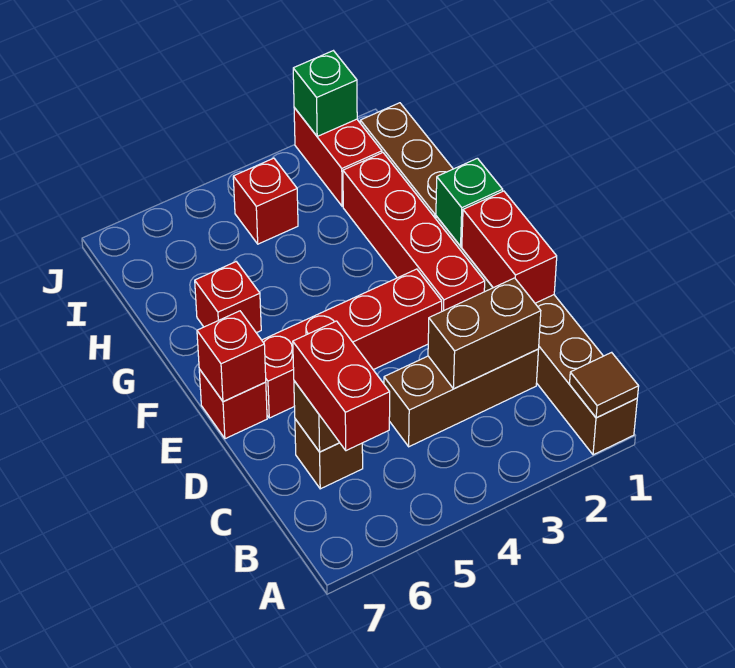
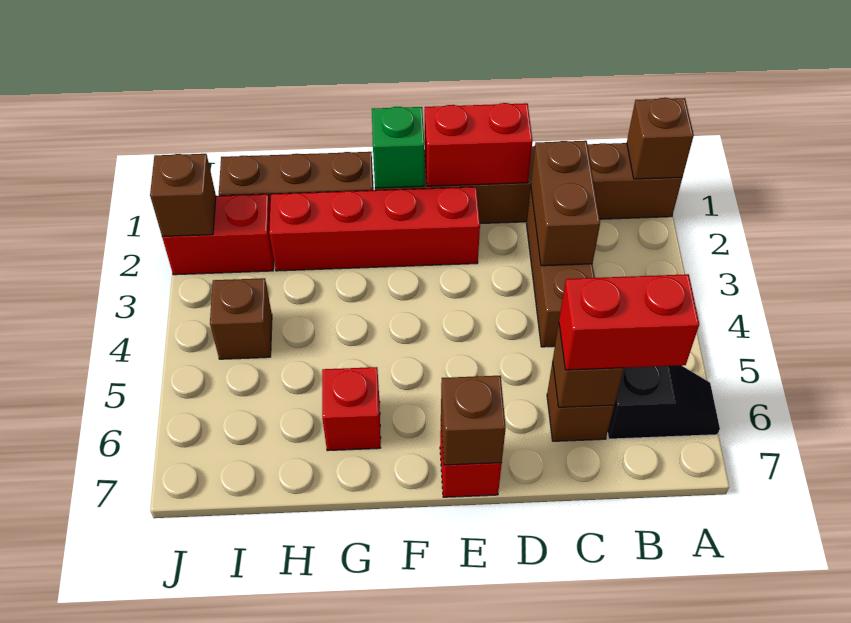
brown tile A1 level 2 -> brown brick A1 level 2
none -> black slope A6:B6 level 1 top B
red brick E3:E6 level 1 -> none
red brick E7 level 2 -> brown brick E7 level 2
red brick I4 level 1 -> brown brick I4 level 1
green brick J2 level 2 -> brown brick J2 level 2

